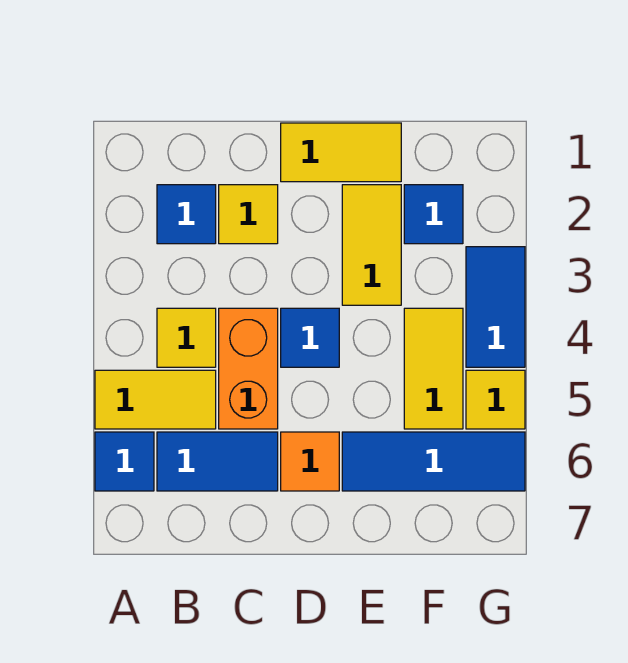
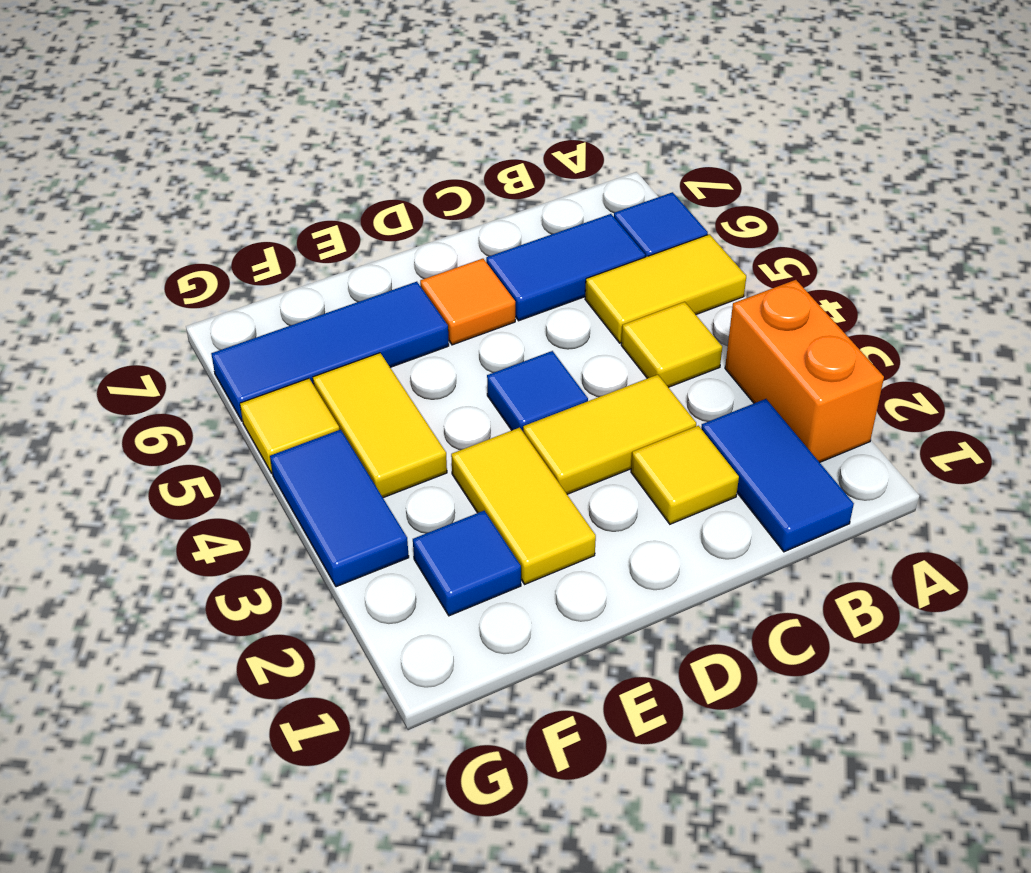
blue tile B2 level 1 -> blue tile B1:B2 level 1
orange brick C4:C5 level 1 -> orange brick A2:A3 level 1
yellow tile D1:E1 level 1 -> yellow tile C3:D3 level 1

